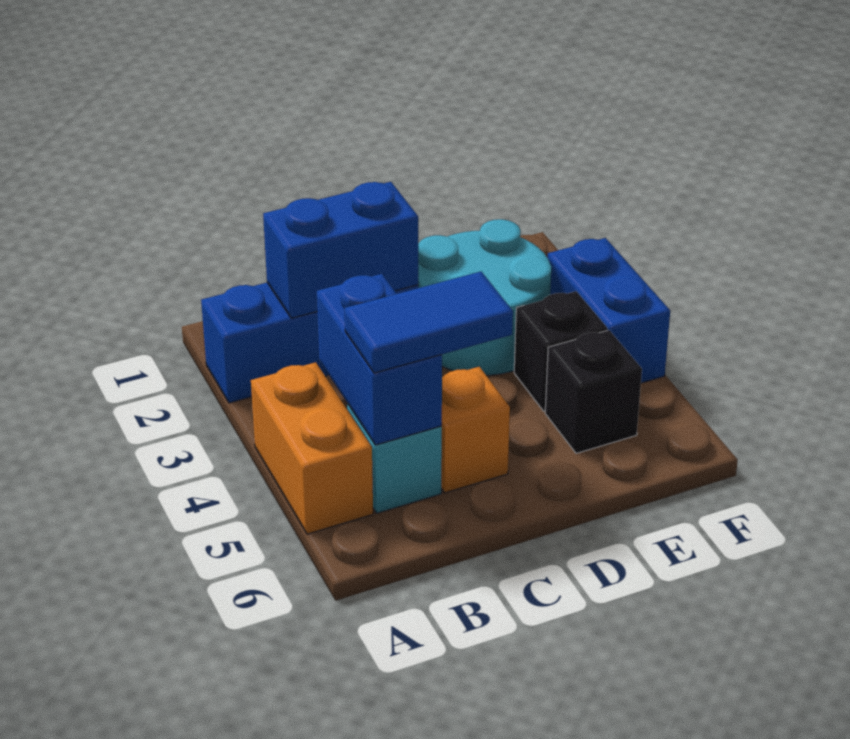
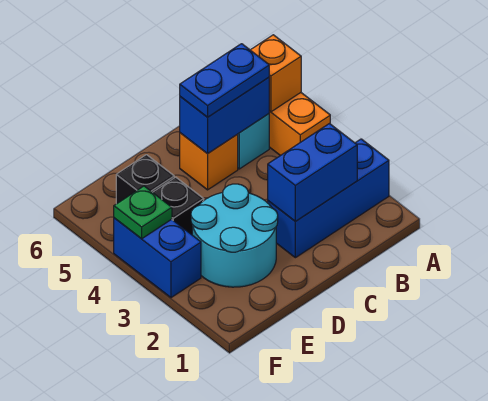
none -> orange brick A5 level 2
blue brick B4:B5 level 2 -> blue brick B5:C5 level 2
blue tile B5:C5 level 3 -> blue plate B5:C5 level 3
none -> green plate F4 level 2

